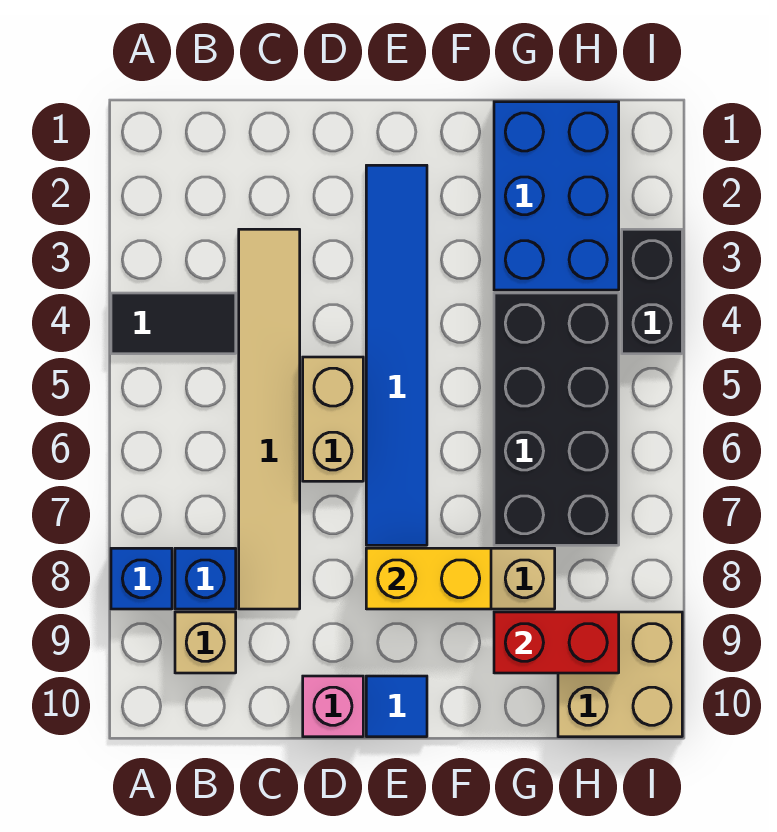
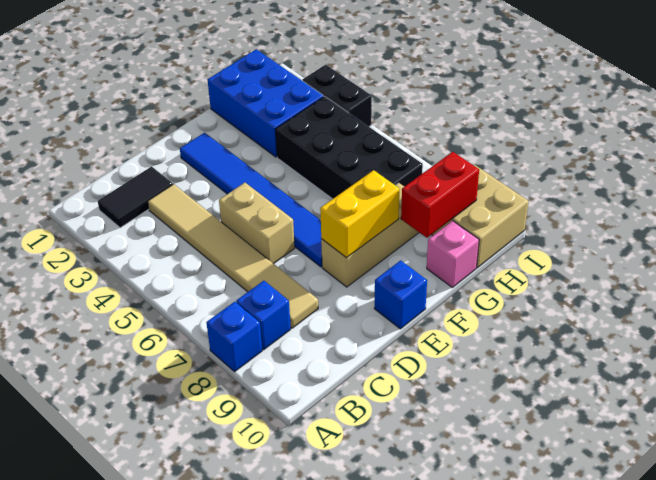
black tile A4:B4 level 1 -> black tile B2:C2 level 1
tan brick B9 level 1 -> none
pink brick D10 level 1 -> pink brick G10 level 1
blue tile E10 level 1 -> blue brick E10 level 1

